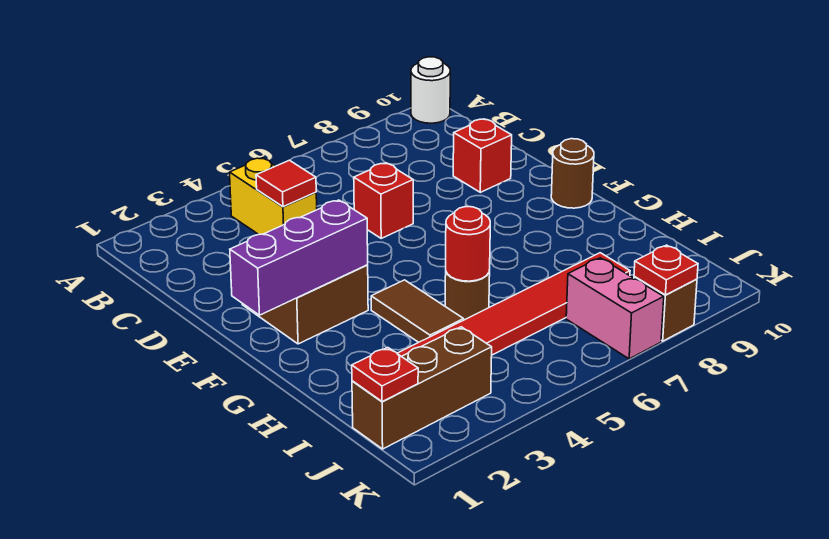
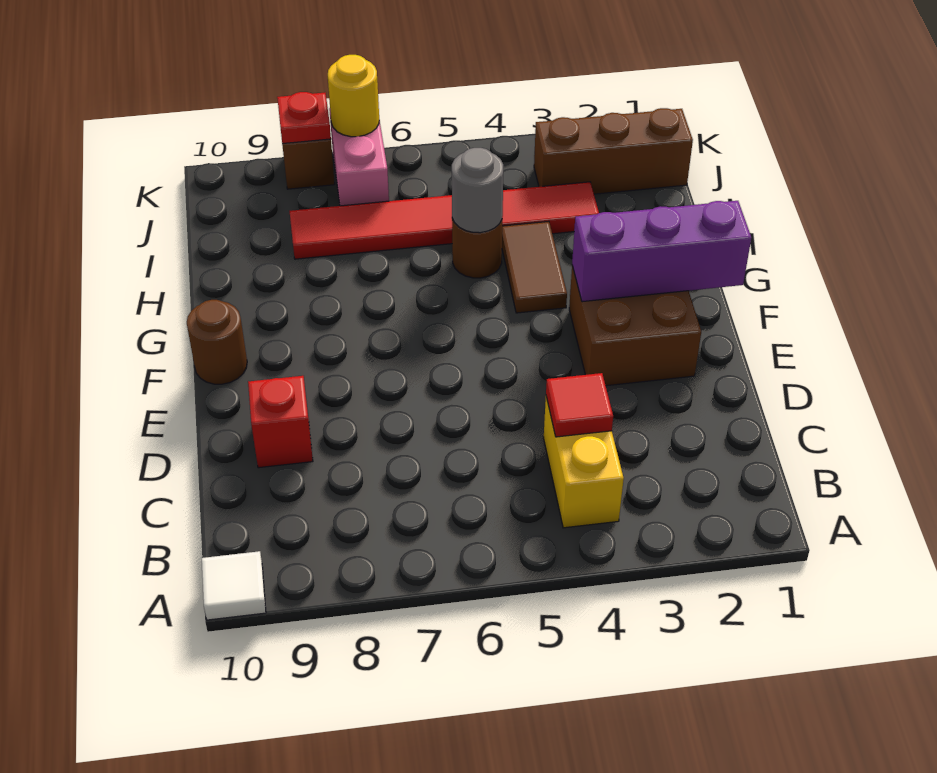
white round brick A10 level 1 -> white tile A10 level 1
red brick D6 level 1 -> none
red round brick H5 level 2 -> grey round brick H5 level 2
red plate J1 level 2 -> none
none -> yellow round brick K7 level 2

